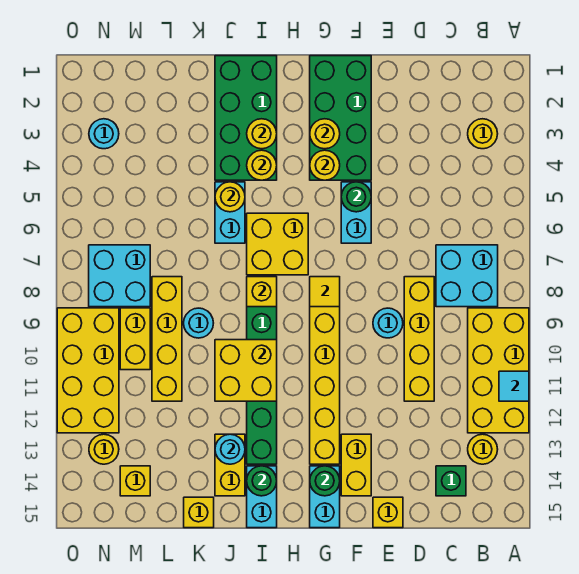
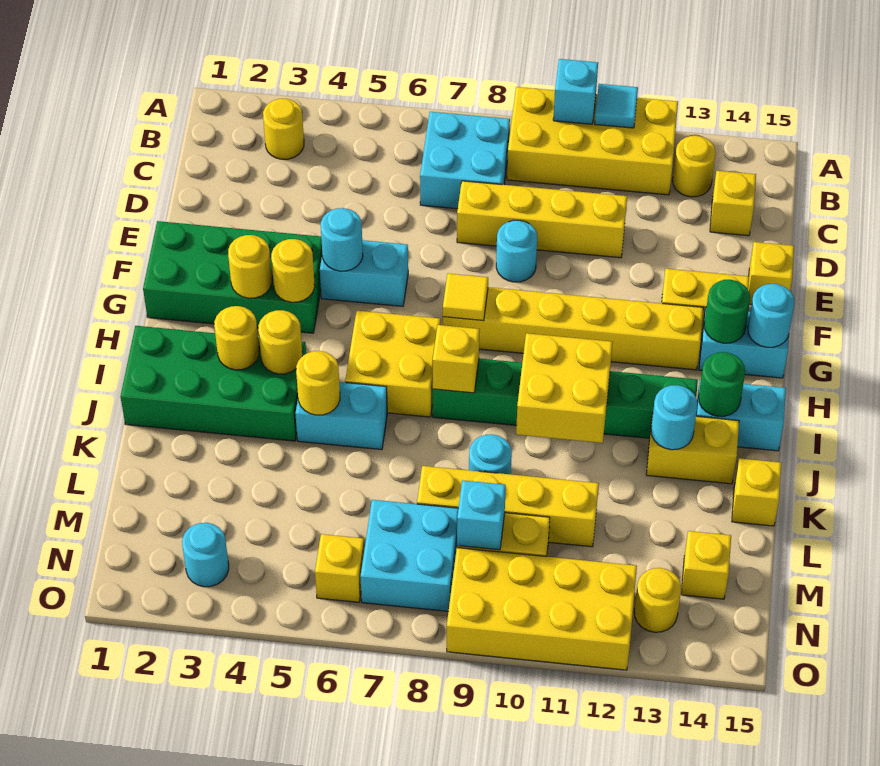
none -> cyan brick A10 level 2
green brick C14 level 1 -> yellow brick C14 level 1
green round brick F5 level 2 -> cyan round brick F5 level 2
none -> cyan round brick G15 level 2
none -> cyan brick M9 level 2
none -> yellow brick N6 level 1

